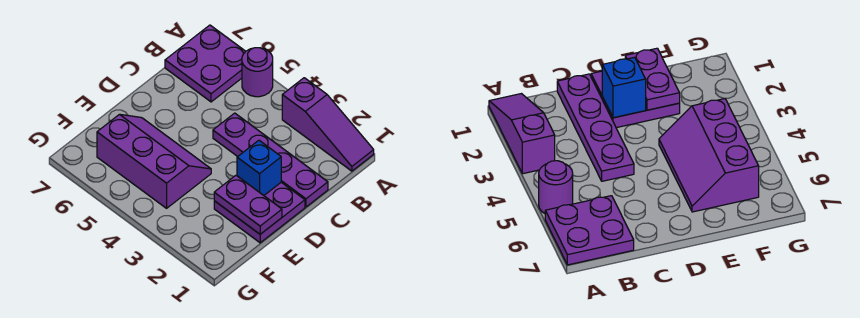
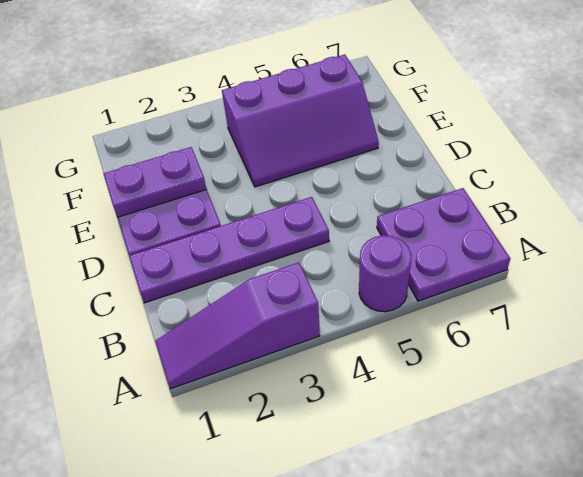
blue brick D2 level 2 -> none

